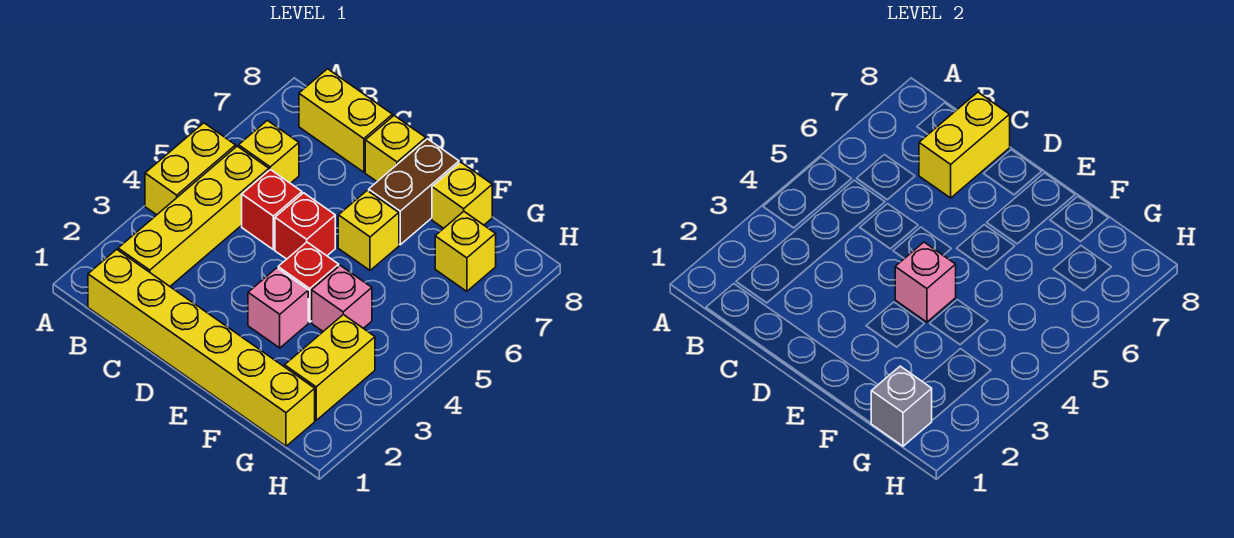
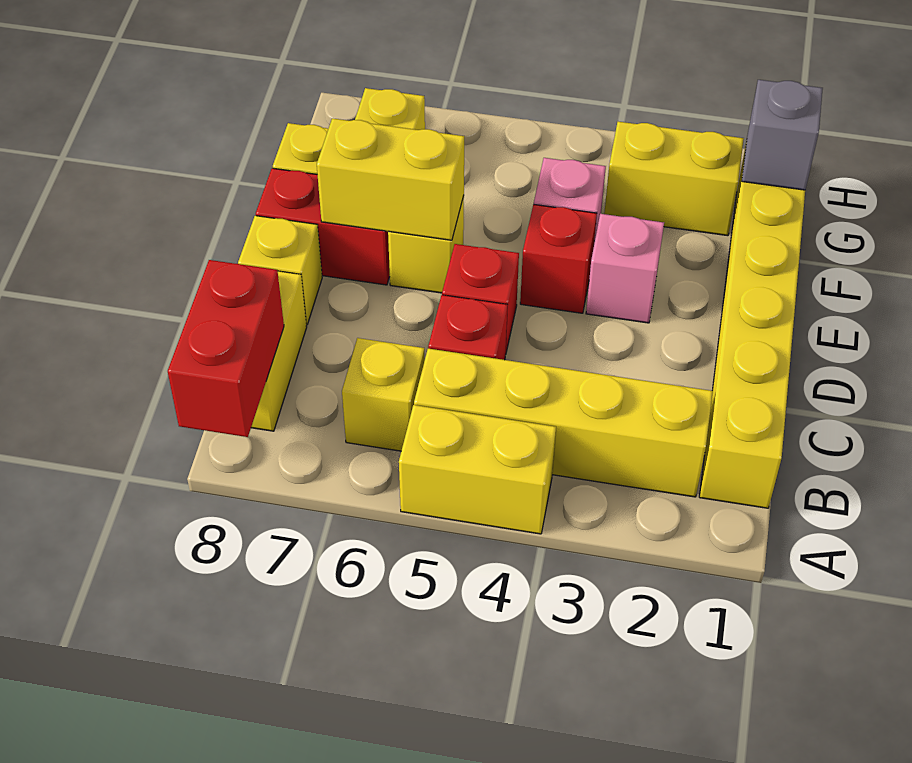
none -> red brick A8:B8 level 2
yellow brick C7:C8 level 2 -> yellow brick E6:E7 level 2
pink brick E4 level 2 -> none
brown brick E7:E8 level 1 -> red brick E7:E8 level 1

